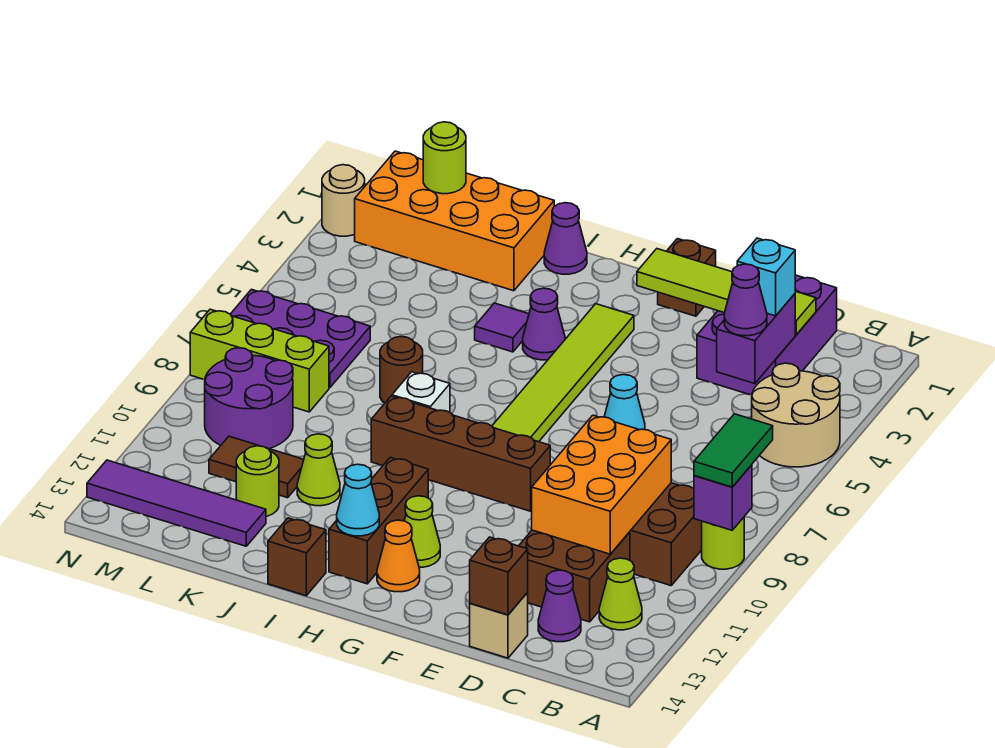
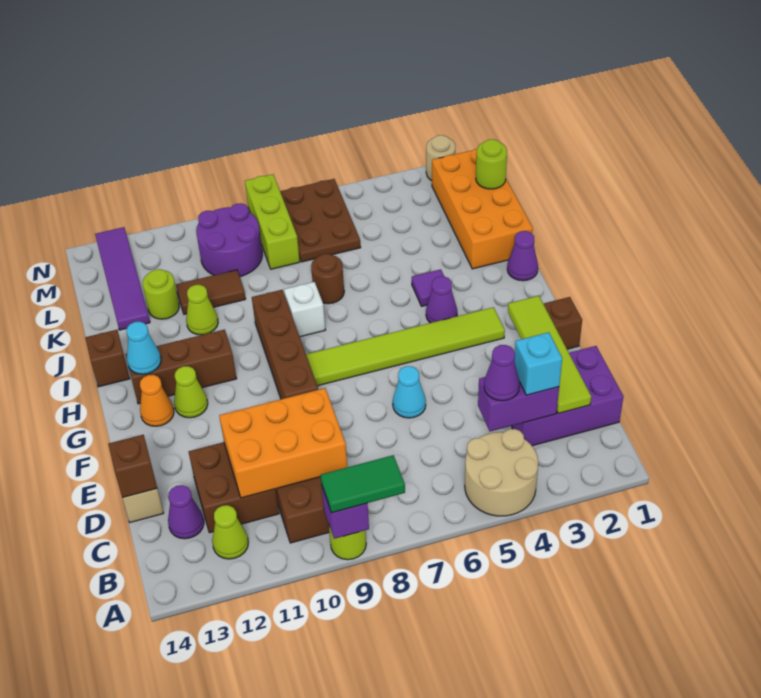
brown tile K11:L11 level 1 -> brown tile K10:K11 level 1
purple plate L6:N7 level 1 -> brown plate L6:N7 level 1

